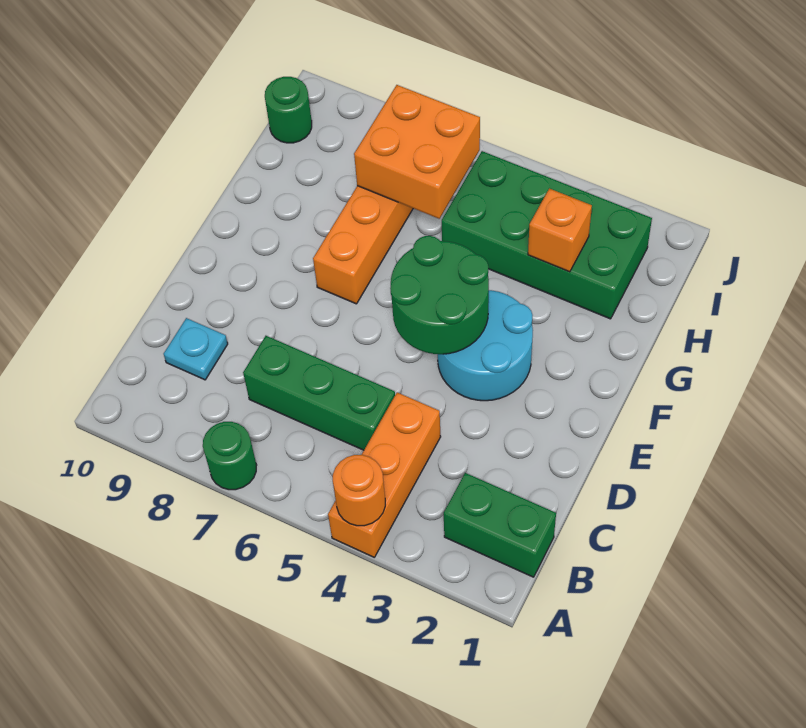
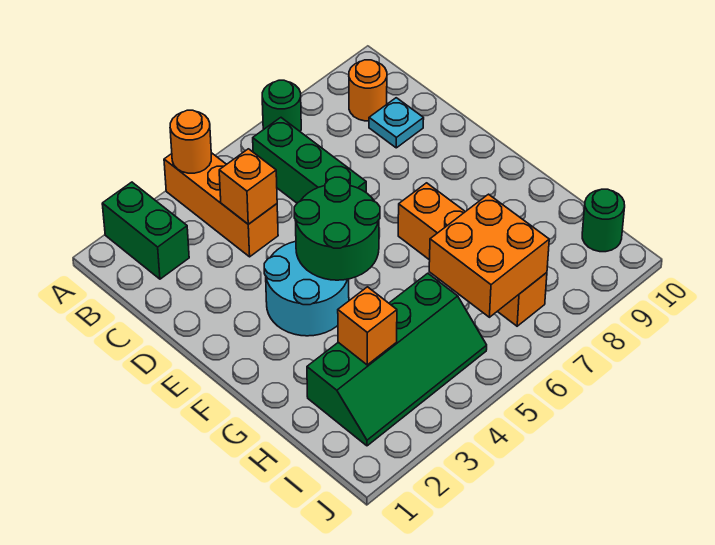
green brick B1:B2 level 1 -> green brick A2:B2 level 1
none -> orange round brick B9 level 1
none -> orange brick C4 level 2
green brick C5:C7 level 1 -> green brick B6:D6 level 1
green brick H2:I5 level 1 -> green slope H2:I5 level 1 top H

